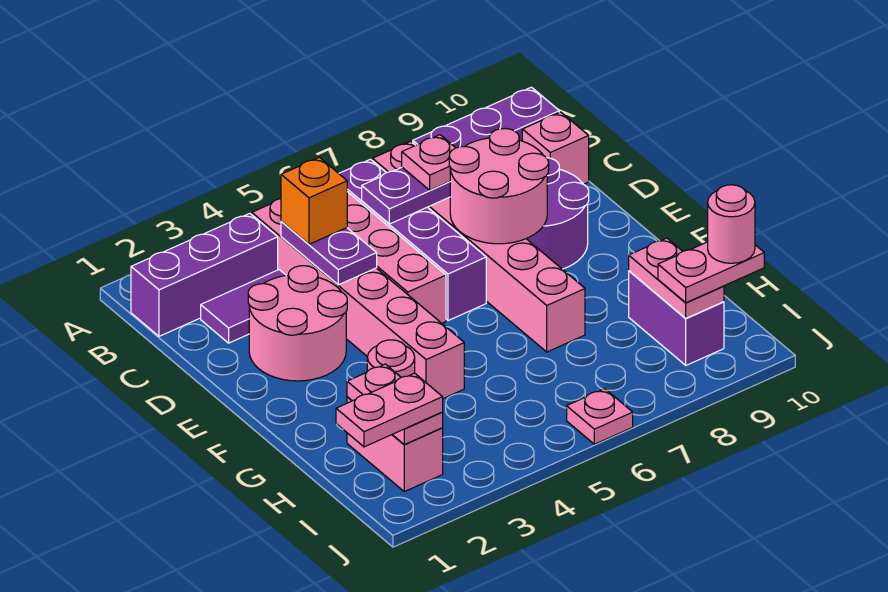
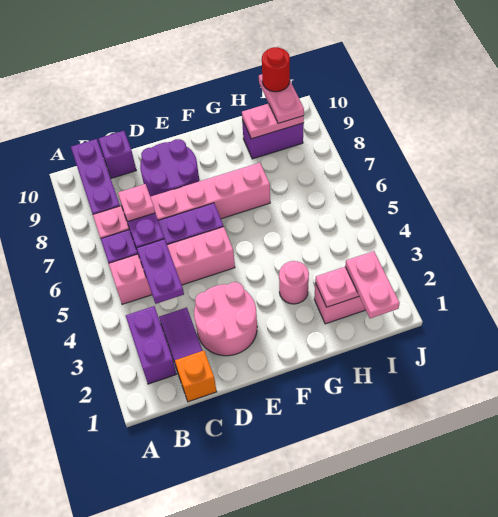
purple brick B1:B3 level 1 -> purple brick B2:B3 level 1
pink brick B4:G4 level 1 -> none
purple plate C4:D4 level 2 -> purple plate C4:C5 level 2
orange brick C4 level 3 -> orange brick C1 level 1
pink brick C10 level 1 -> purple brick C10 level 1
pink round brick D7:E8 level 2 -> none
pink round brick I10 level 4 -> red round brick I10 level 4
pink plate J6 level 1 -> none

